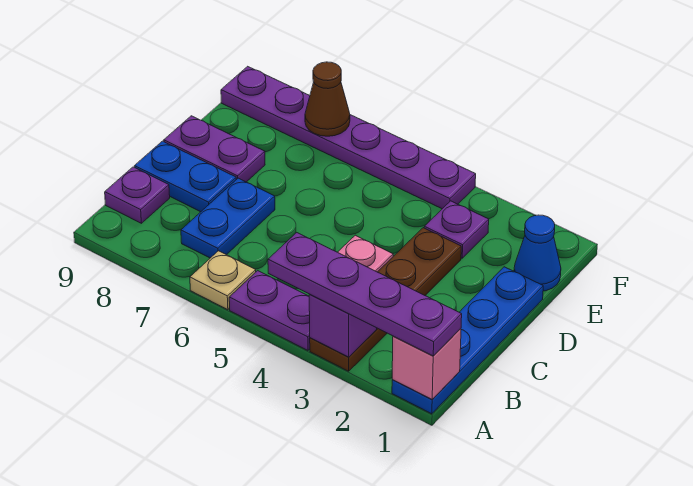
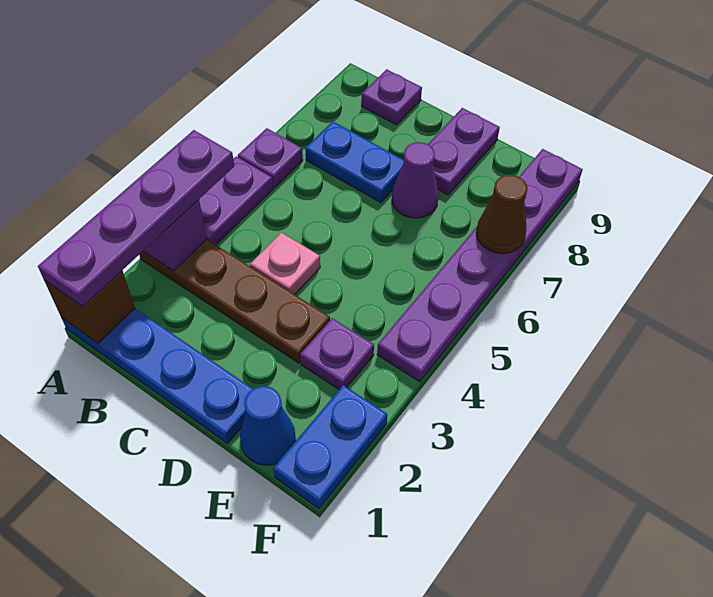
pink brick A1 level 2 -> brown brick A1 level 2
tan plate A6 level 1 -> purple plate A6 level 1
blue plate C8:C9 level 1 -> blue plate F1:F2 level 1
none -> purple cone D7 level 1

